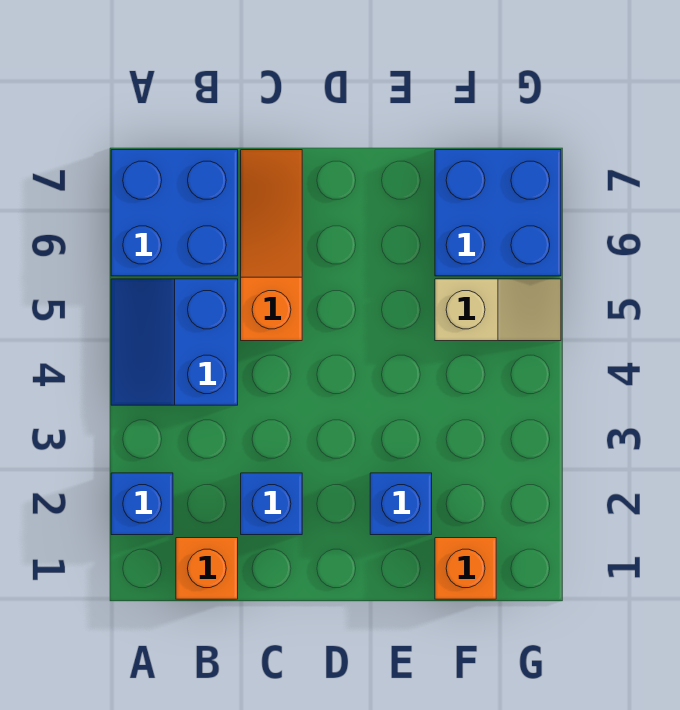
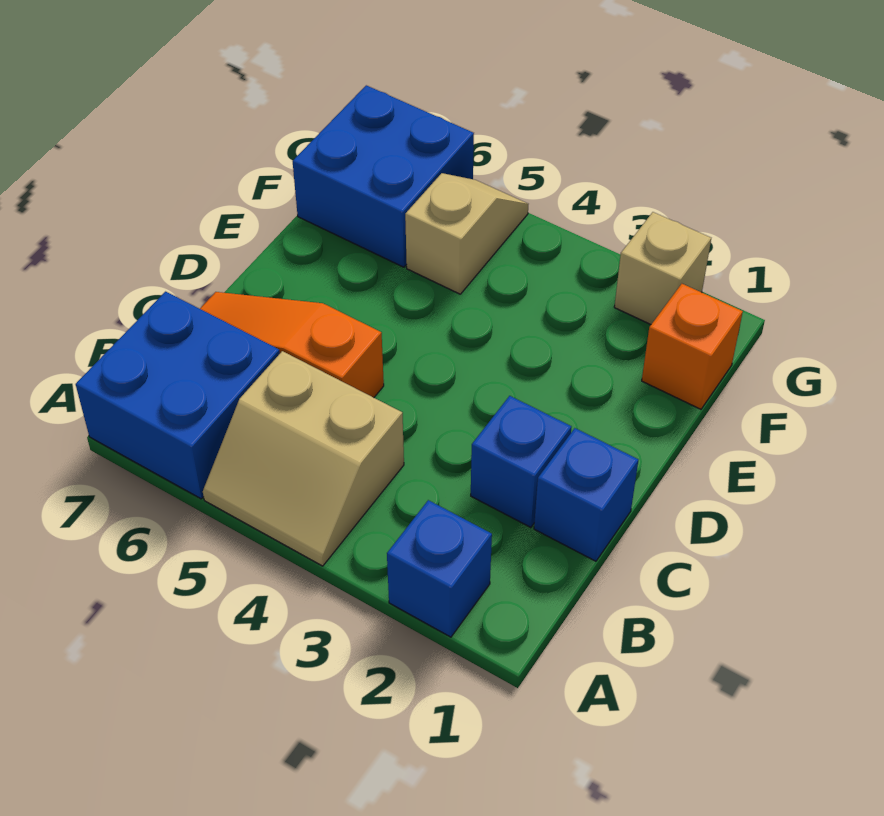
blue slope A4:B5 level 1 top B -> tan slope A4:B5 level 1 top B
orange brick B1 level 1 -> none
blue brick E2 level 1 -> blue brick C1 level 1
none -> tan brick G2 level 1

